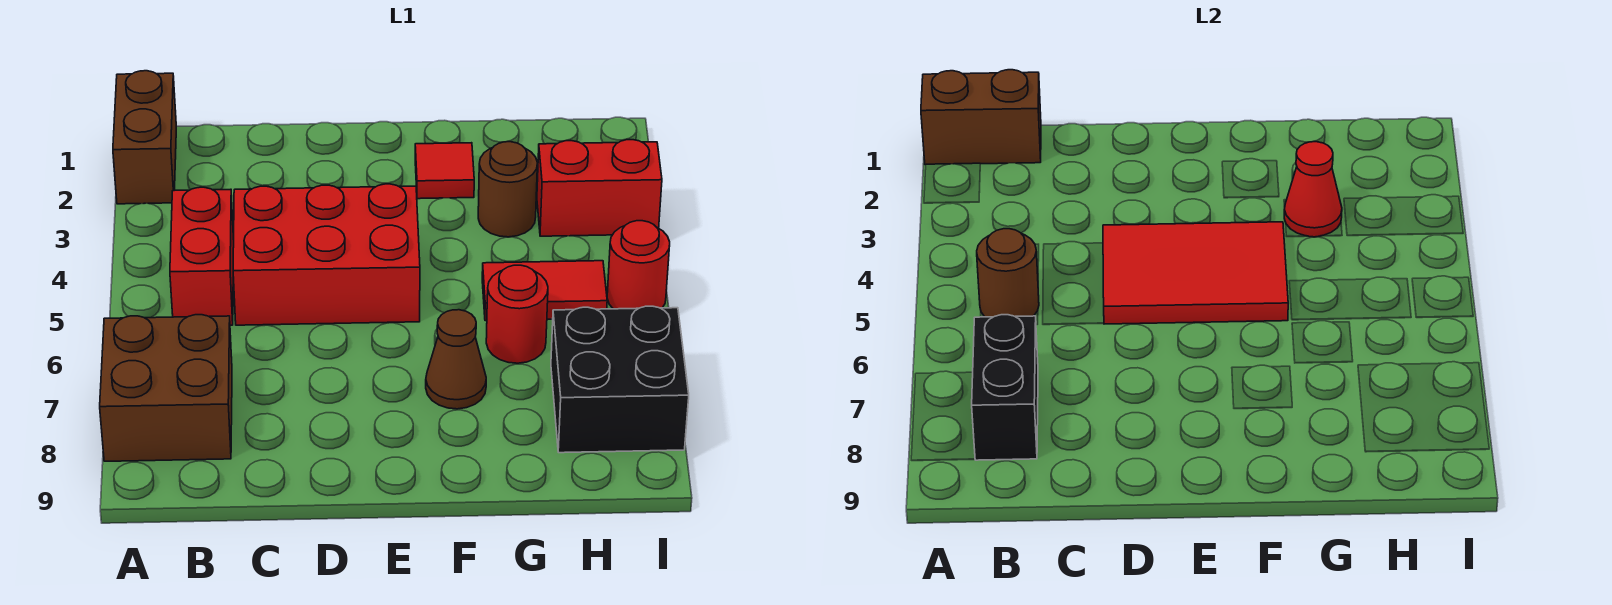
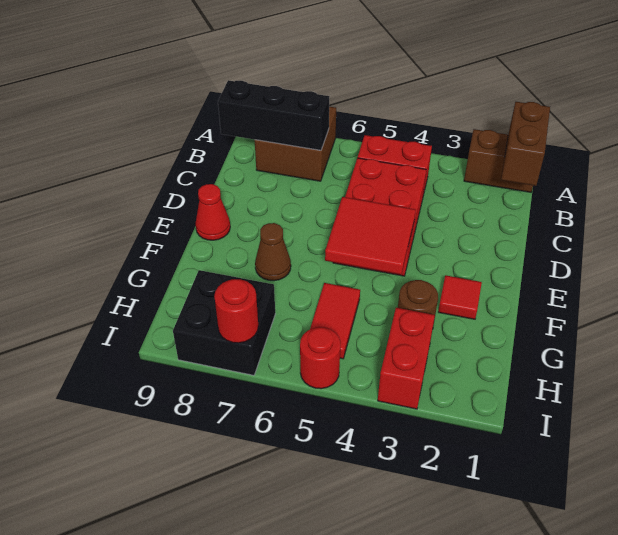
brown round brick B5 level 2 -> none
black brick B7:B8 level 2 -> black brick B7:B9 level 2
red tile D4:F5 level 2 -> red tile E4:F5 level 2
red cone G3 level 2 -> red cone E9 level 1
red round brick G6 level 1 -> red round brick I7 level 2

